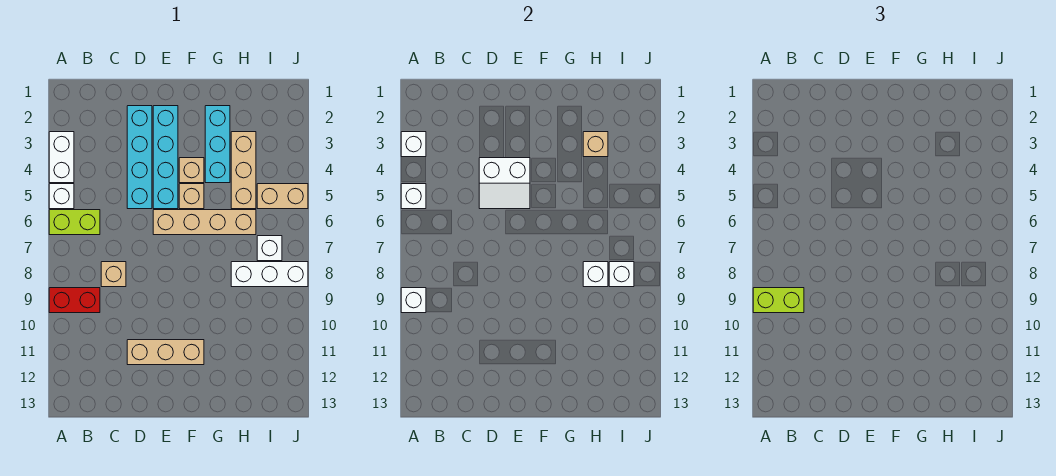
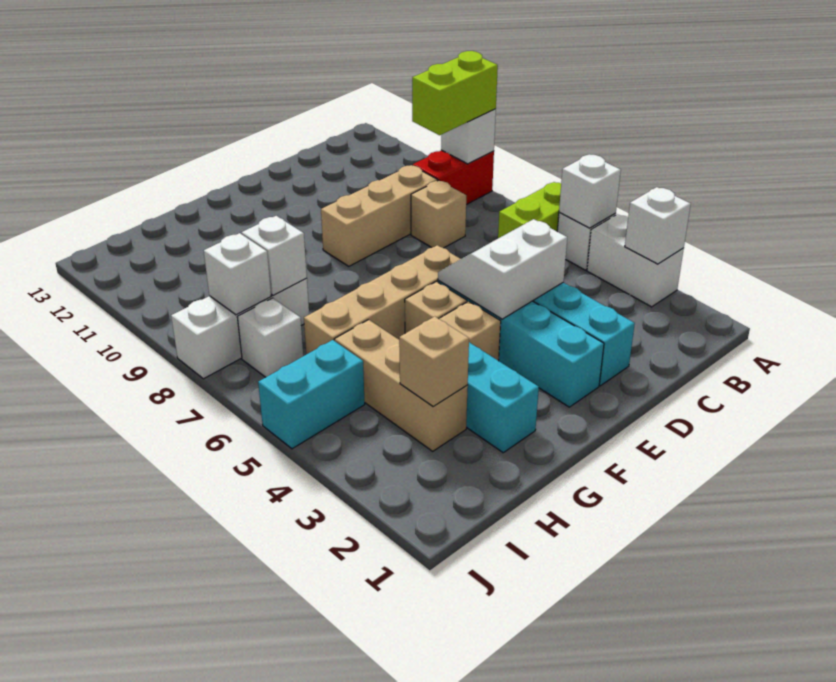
tan brick D11:F11 level 1 -> tan brick C9:E9 level 1
tan brick I5:J5 level 1 -> cyan brick I5:J5 level 1

